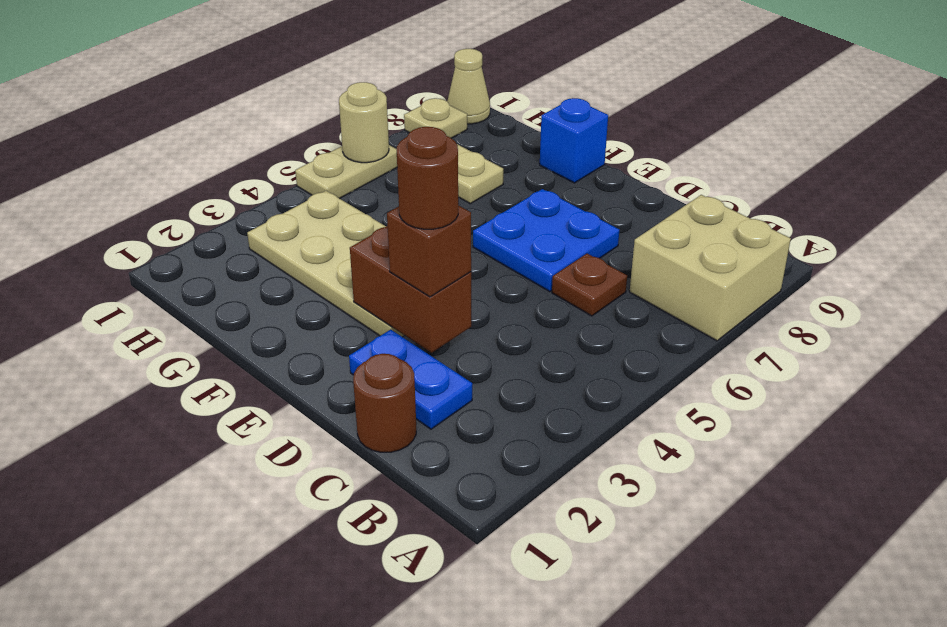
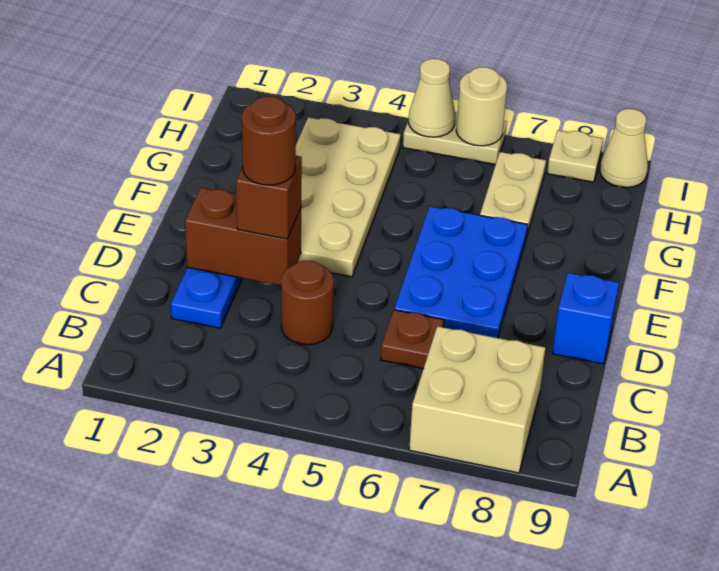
brown round brick C1 level 1 -> brown round brick C4 level 1
brown brick D3:E3 level 2 -> brown brick D2:D3 level 2
blue plate D6:E7 level 1 -> blue plate D6:F7 level 1
blue brick F9 level 1 -> blue brick D9 level 1
none -> tan cone I5 level 2

